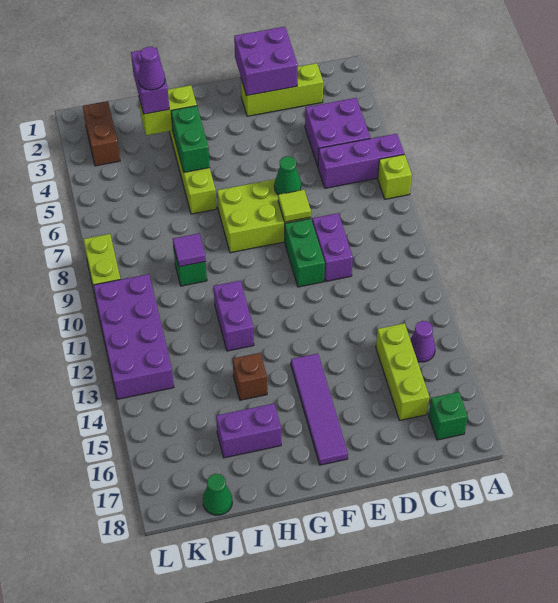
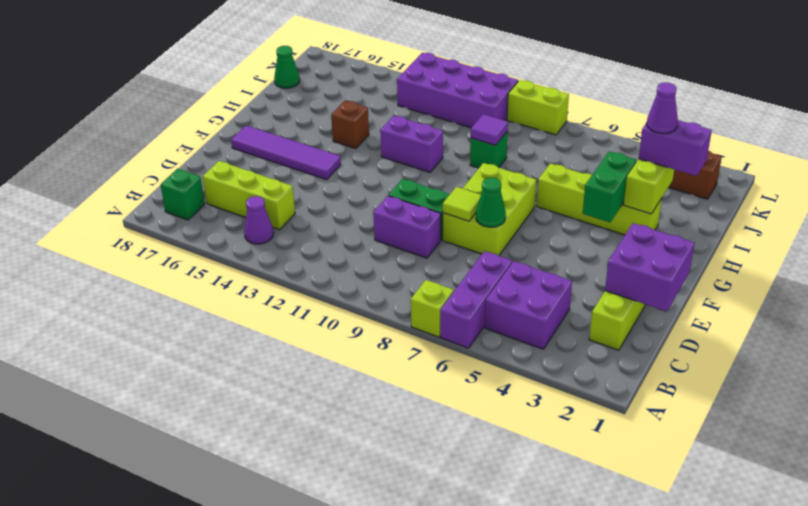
green brick H4:H5 level 2 -> green brick G4:H4 level 2
purple brick H16:I16 level 1 -> none

